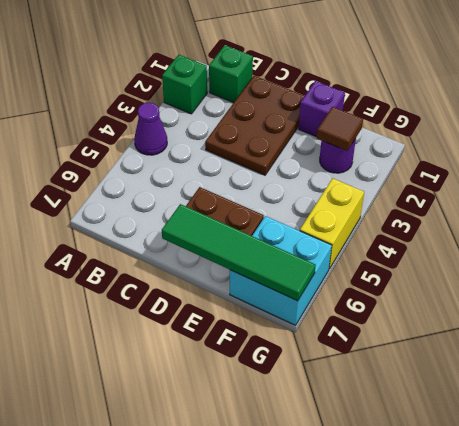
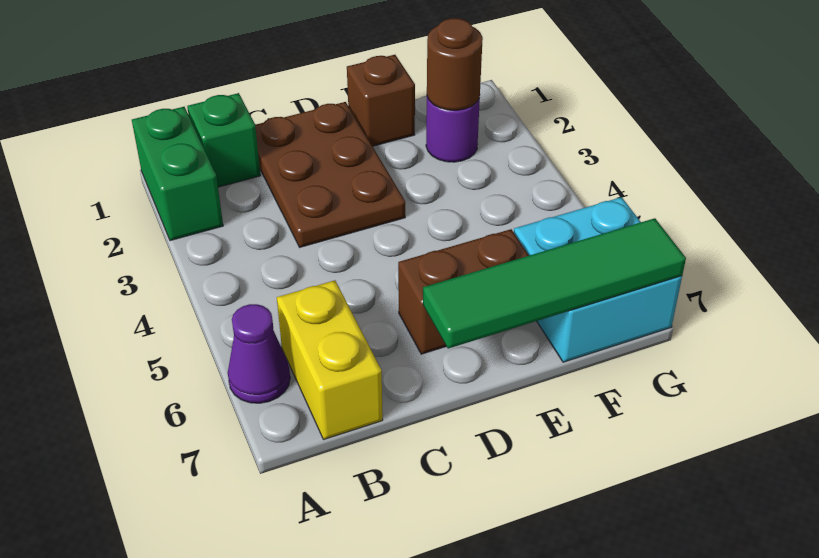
green brick A2 level 1 -> green brick A1:A2 level 1
purple cone A4 level 1 -> purple cone A6 level 1
purple brick E1 level 1 -> brown brick E1 level 1
brown tile F2 level 2 -> brown round brick F2 level 2
yellow brick G4:G5 level 1 -> yellow brick B6:B7 level 1

